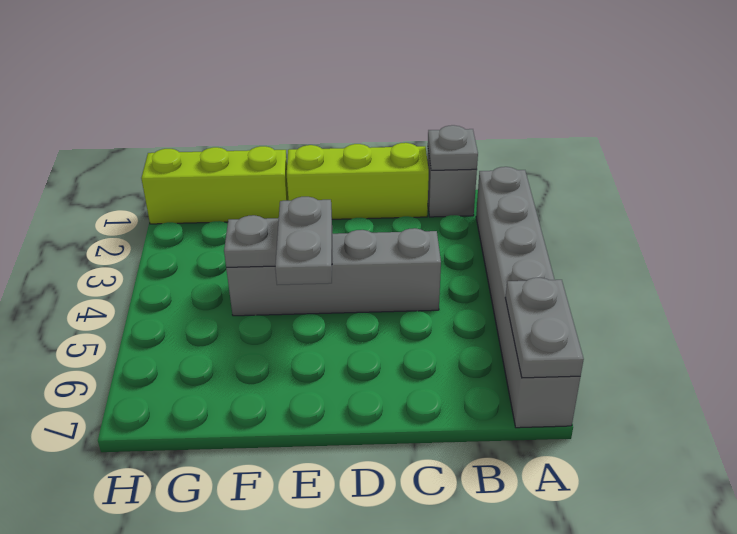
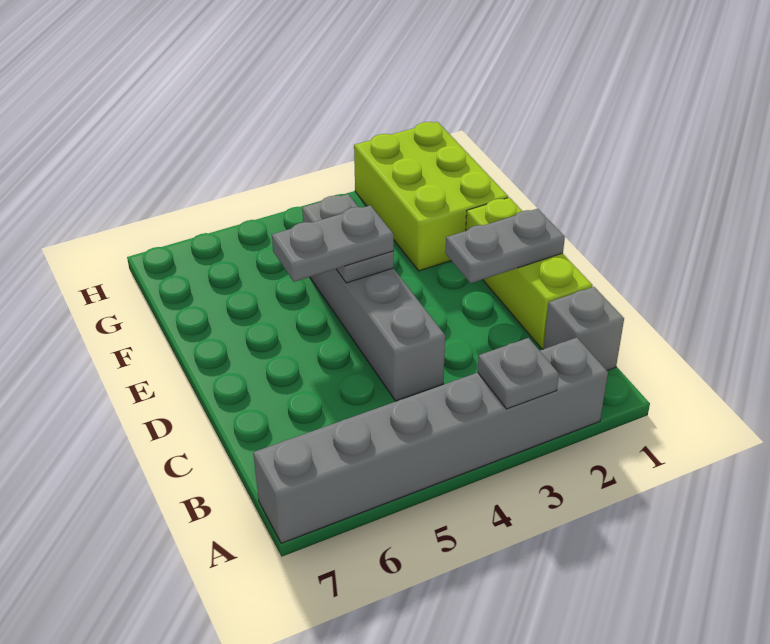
grey plate A6:A7 level 2 -> grey plate D1:D2 level 2
grey plate B1 level 2 -> grey plate A3 level 2
lime brick F1:H1 level 1 -> lime brick F1:H2 level 1

